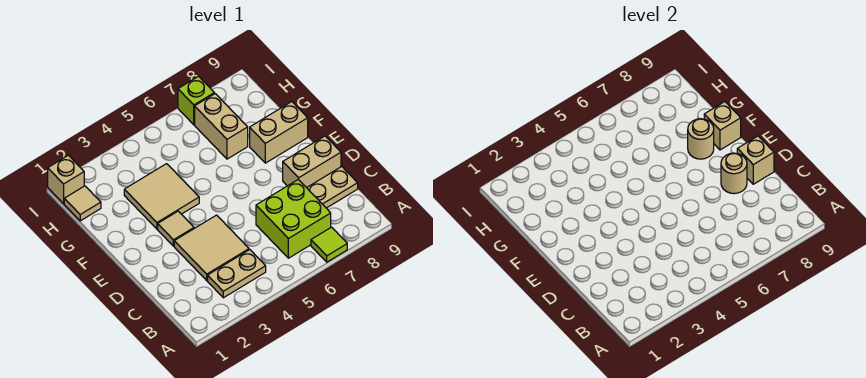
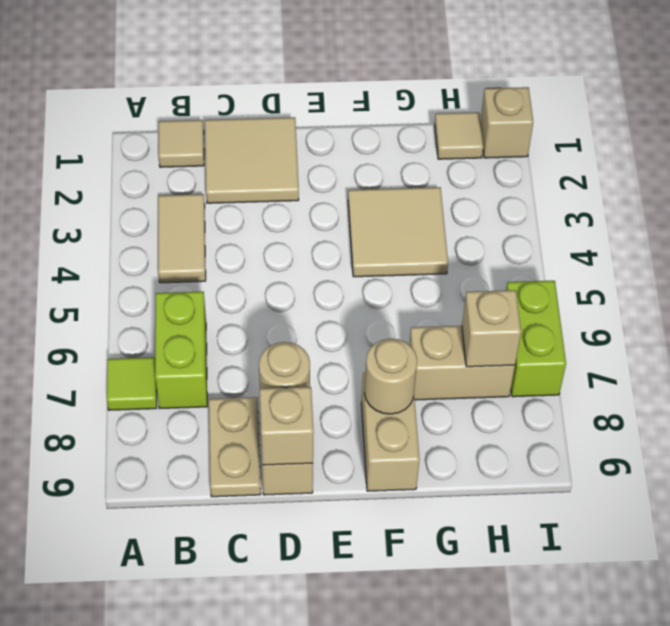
tan plate B3:B4 level 1 -> tan tile B3:B4 level 1
lime brick B6:C7 level 1 -> lime brick B6:B7 level 1
tan tile C3:D4 level 1 -> tan tile C1:D2 level 1
tan tile E3 level 1 -> tan tile B1 level 1
tan brick F9 level 2 -> tan brick H7 level 2
lime brick I7 level 1 -> lime brick I6:I7 level 1

